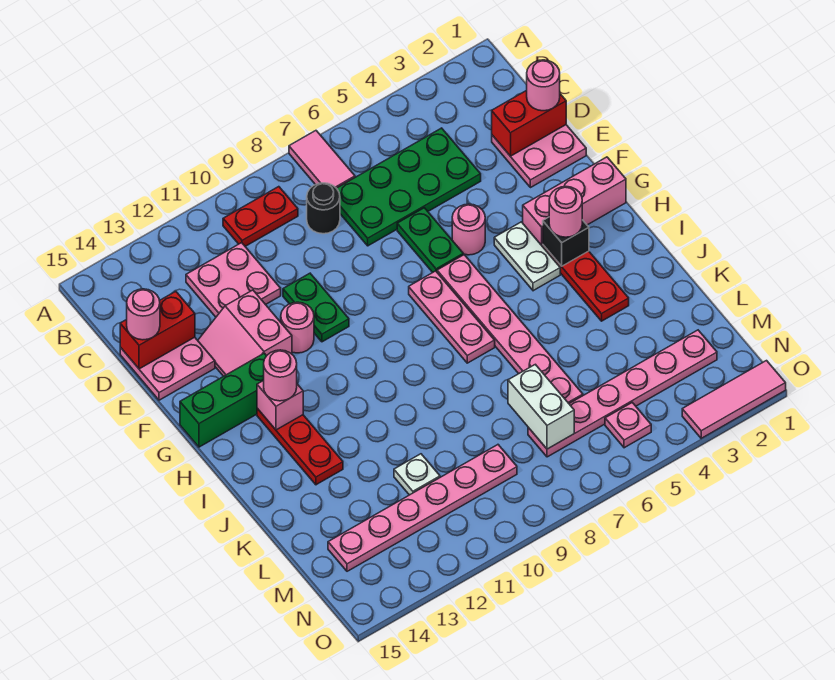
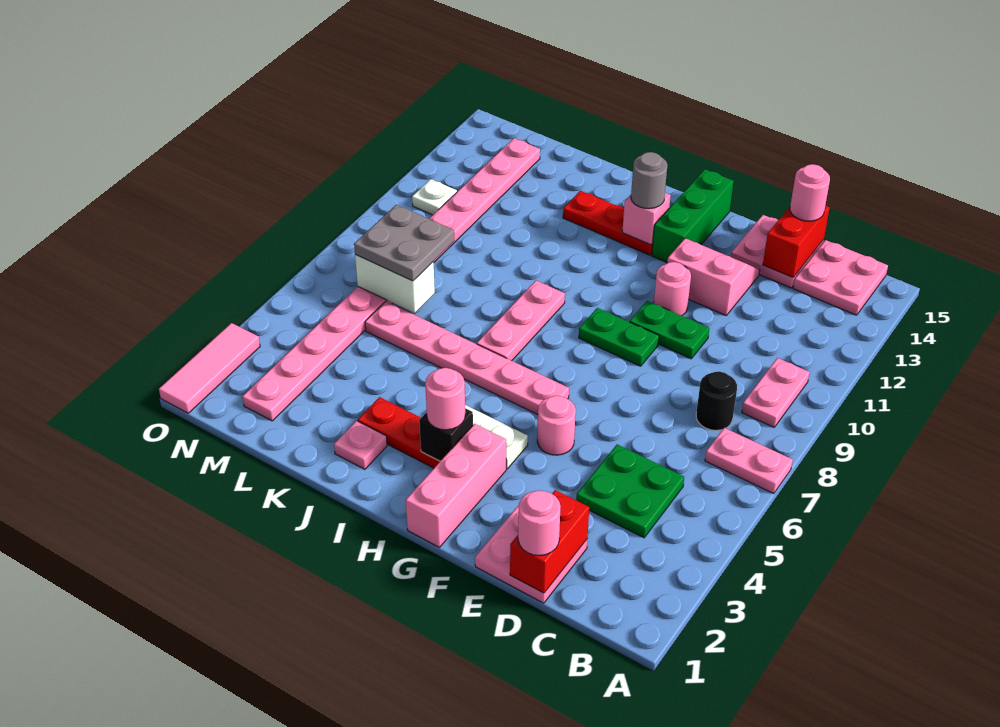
pink tile A7:B7 level 1 -> pink plate A7:B7 level 1
red plate B9:B10 level 1 -> pink plate B9:B10 level 1
green plate C4:D7 level 1 -> green plate C4:D5 level 1
pink plate C11:D12 level 1 -> pink plate B14:C15 level 1
green plate E6:F6 level 1 -> green plate F9:G9 level 1
pink plate G7:I7 level 1 -> pink plate I7:I9 level 1
pink round brick H13 level 3 -> grey round brick H13 level 3
none -> grey plate L7:M8 level 3
white plate L11 level 1 -> white plate N11 level 1
pink plate N5 level 1 -> pink plate J2 level 1

